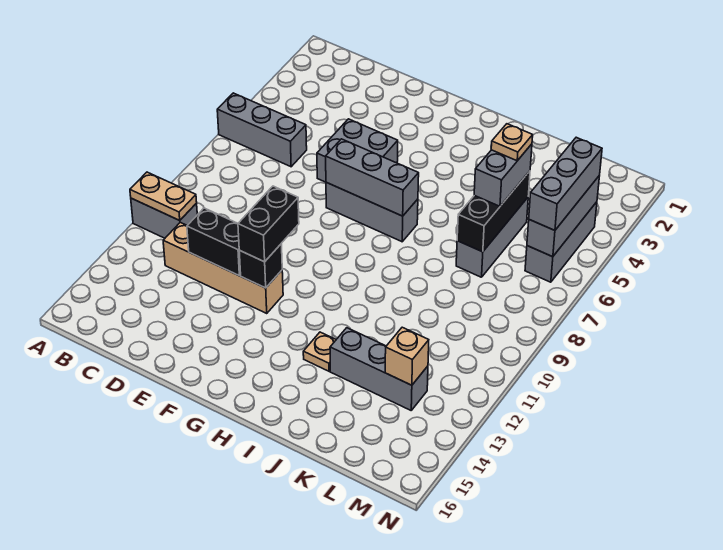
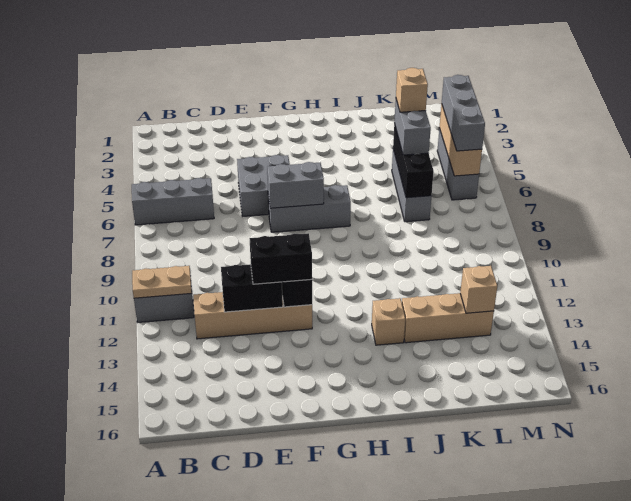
grey brick F7:H7 level 2 -> grey brick F7:G7 level 2
black brick F11:F12 level 3 -> black brick E12:F12 level 3
tan plate I13 level 1 -> tan brick I13 level 1
grey brick J13:L13 level 1 -> tan brick J13:L13 level 1
tan plate K5 level 4 -> tan brick K5 level 4
grey brick M4:M6 level 2 -> tan brick M4:M6 level 2

